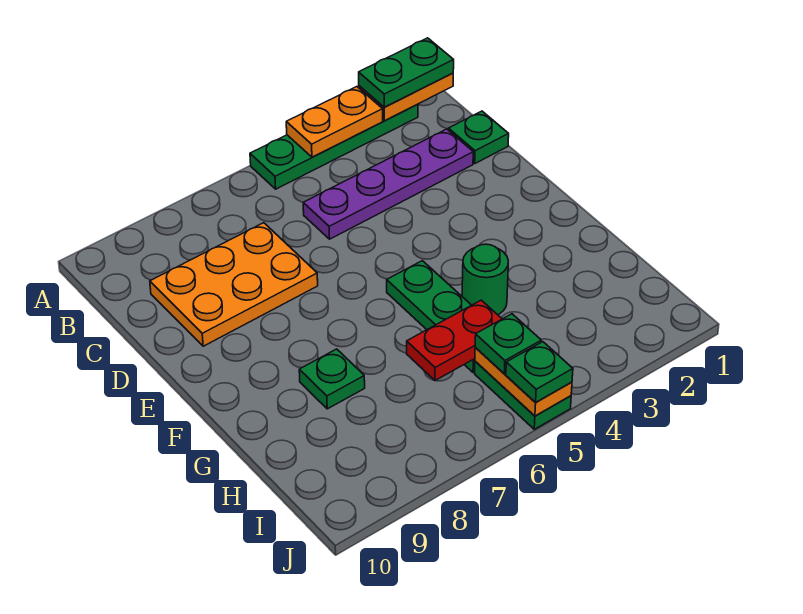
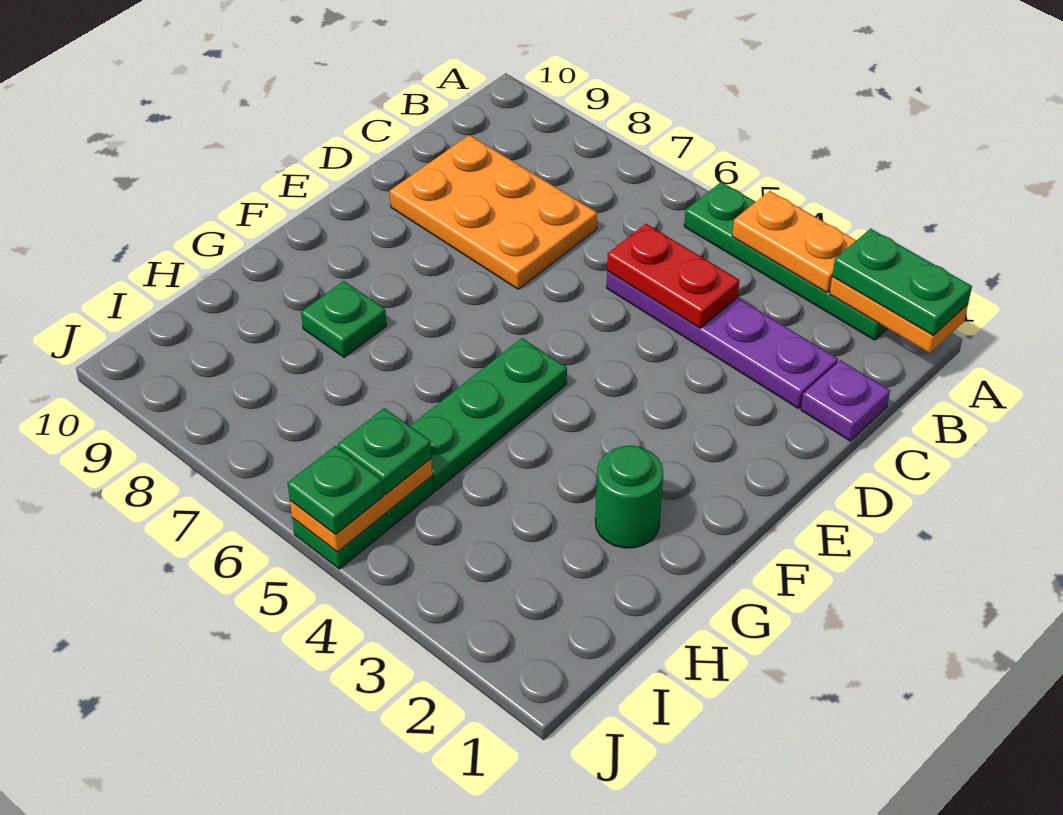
green plate C1 level 1 -> purple plate C1 level 1
green round brick G4 level 1 -> green round brick G2 level 1
red plate H5:H6 level 2 -> red plate C4:C5 level 2

